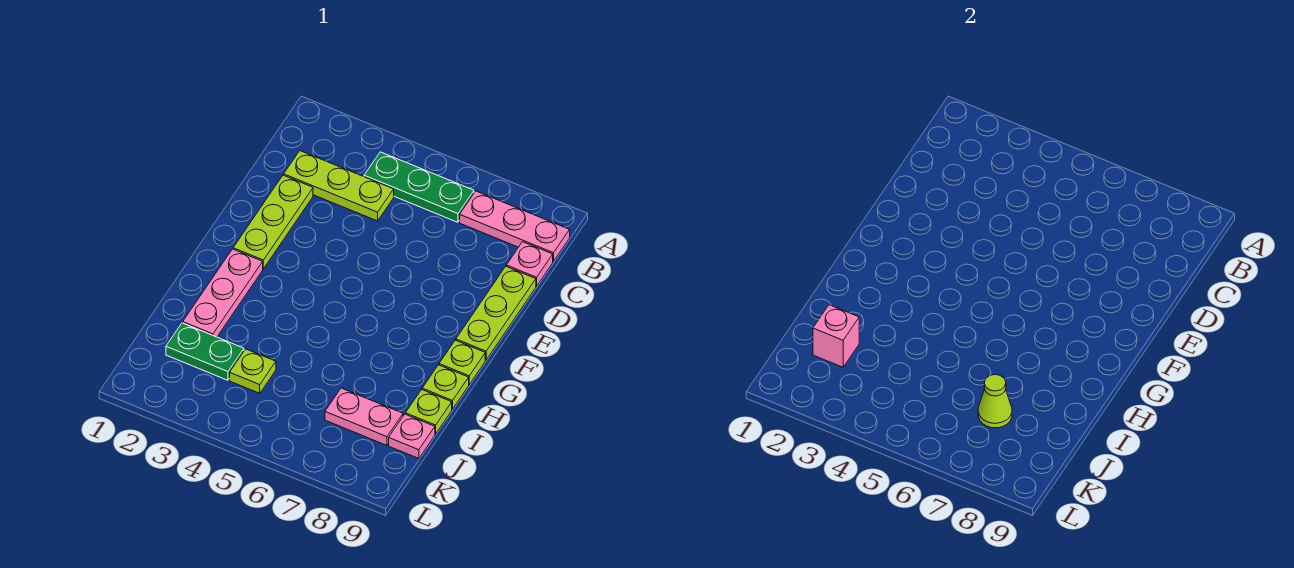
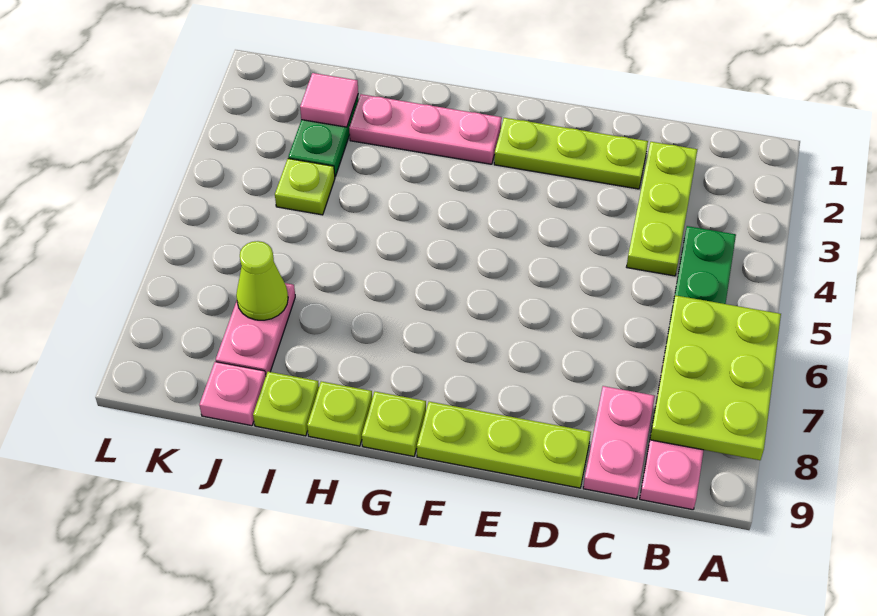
none -> lime plate A6:B8 level 2
pink plate C9 level 1 -> pink plate C8:C9 level 1
pink brick J2 level 2 -> pink tile J2 level 2

